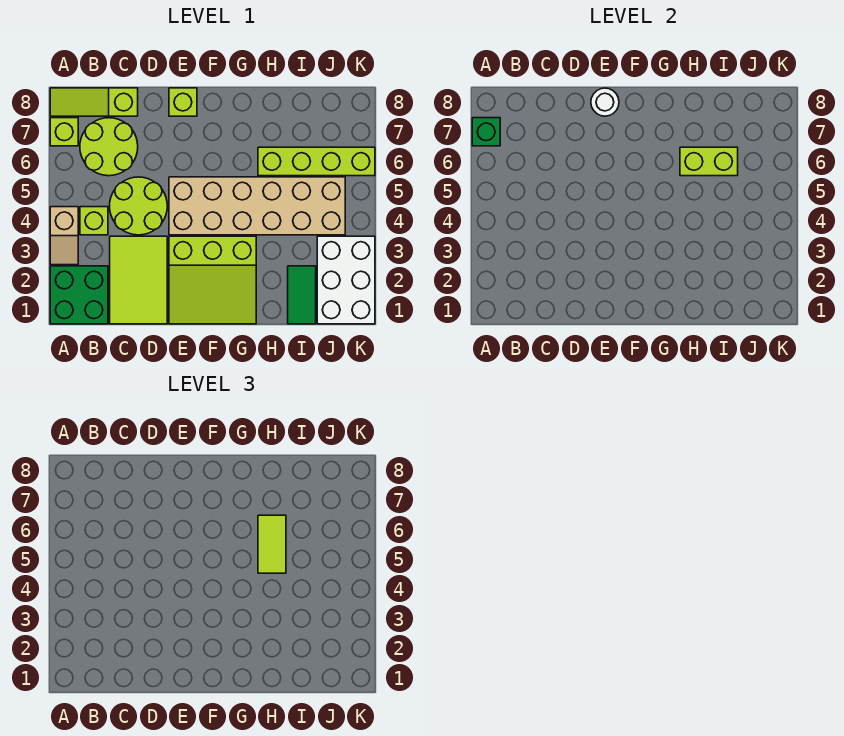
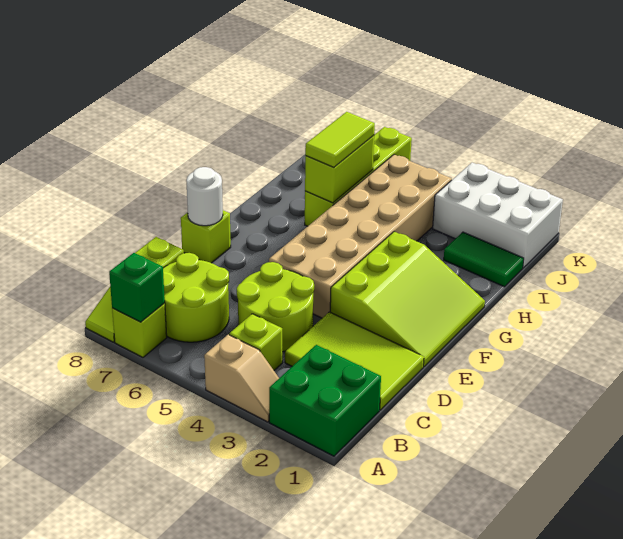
lime tile H5:H6 level 3 -> lime tile H6:I6 level 3

